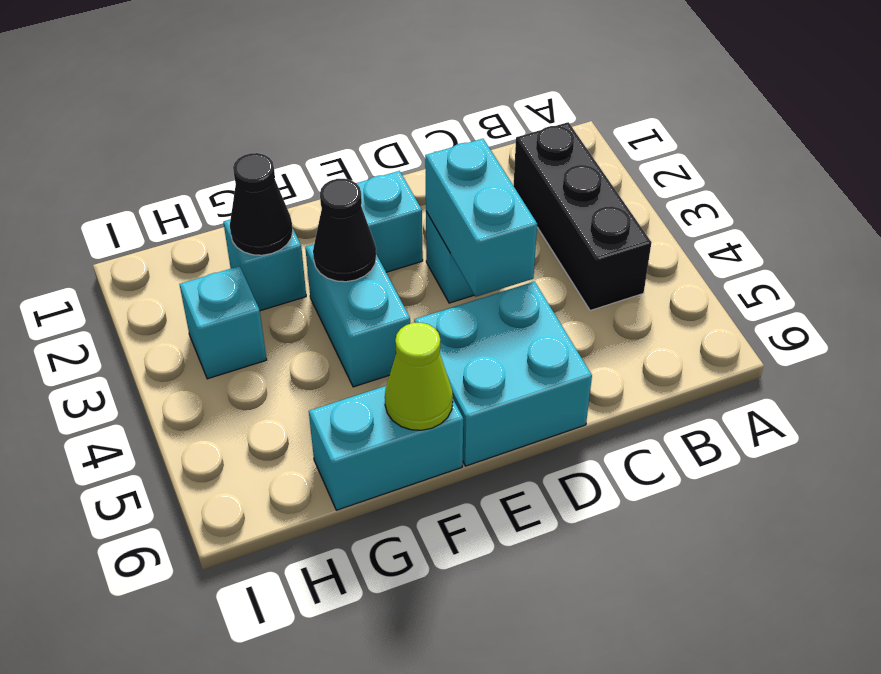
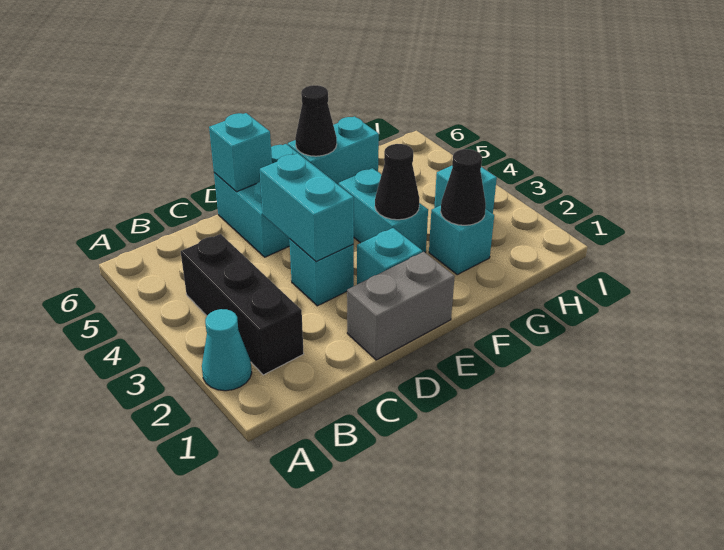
none -> cyan cone A2 level 1
none -> grey brick D1:E1 level 1
none -> cyan brick D6 level 2
lime cone F6 level 2 -> black cone F6 level 2

